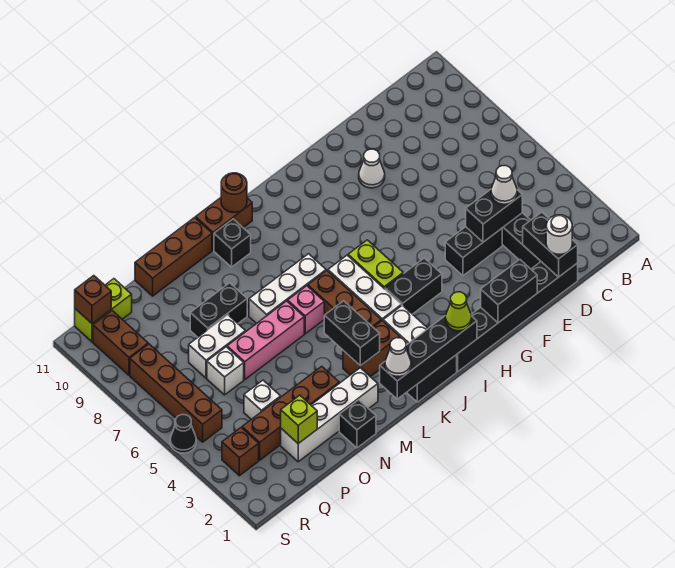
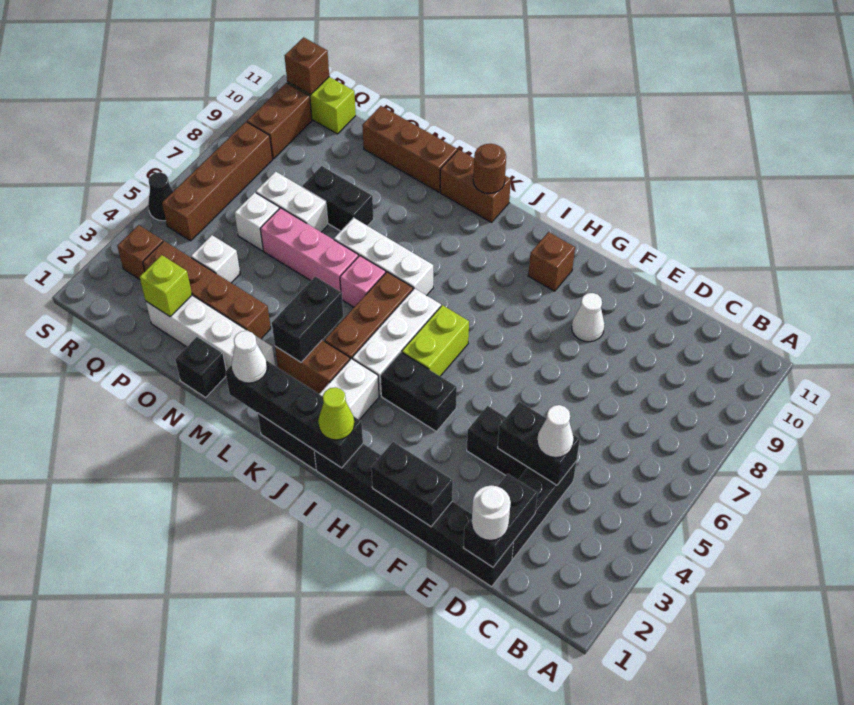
none -> brown brick H10 level 1
black brick L10 level 1 -> none

